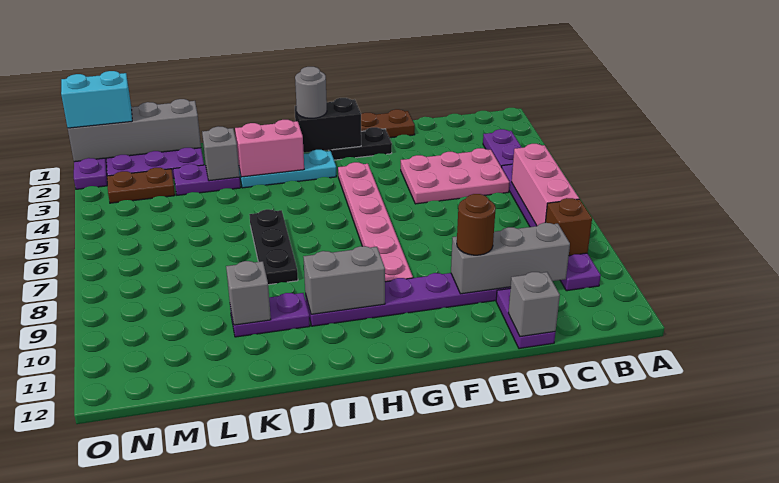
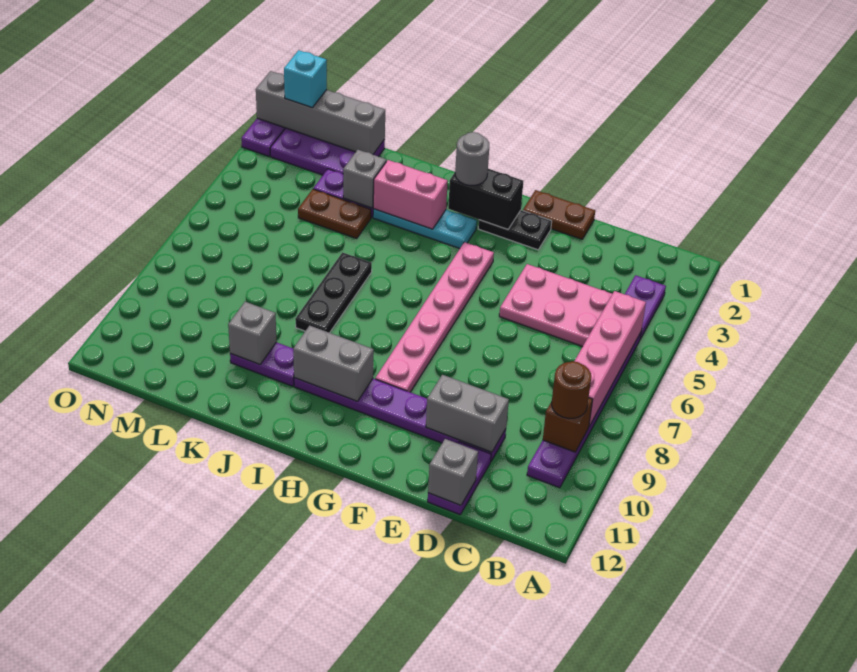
pink brick B6:B8 level 2 -> pink brick B5:B8 level 2
grey brick C10:E10 level 2 -> grey brick D10:E10 level 2
brown round brick E10 level 3 -> brown round brick B9 level 3
brown plate M3:N3 level 1 -> brown plate K4:L4 level 1
cyan brick N1:O1 level 3 -> cyan brick N1 level 3

